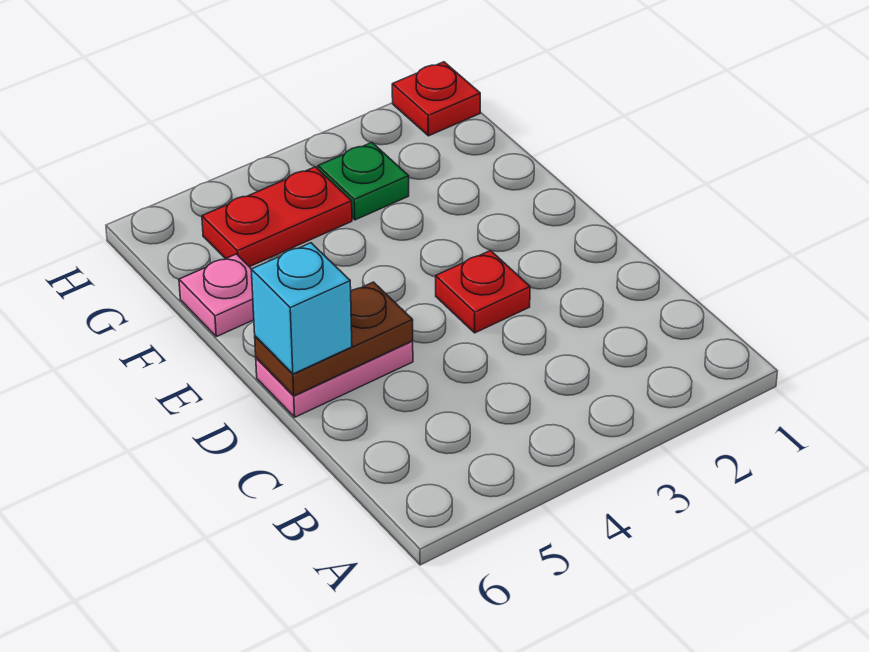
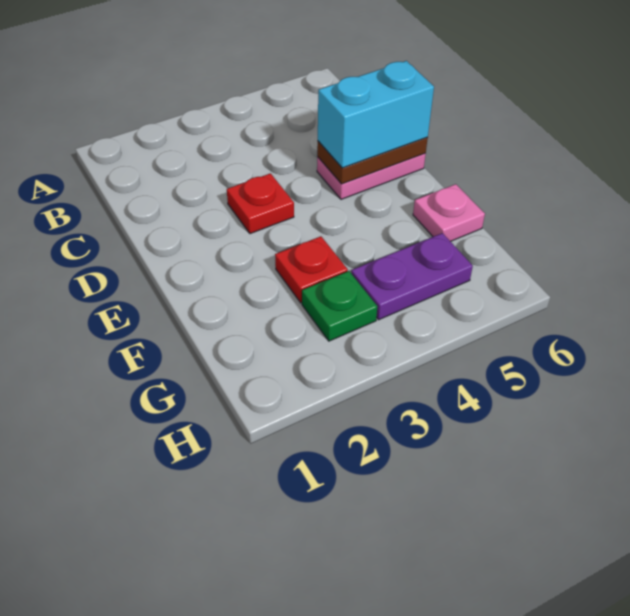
cyan brick D6 level 3 -> cyan brick D5:D6 level 3
red plate G4:G5 level 1 -> purple plate G4:G5 level 1
red plate H1 level 1 -> red plate F3 level 1

